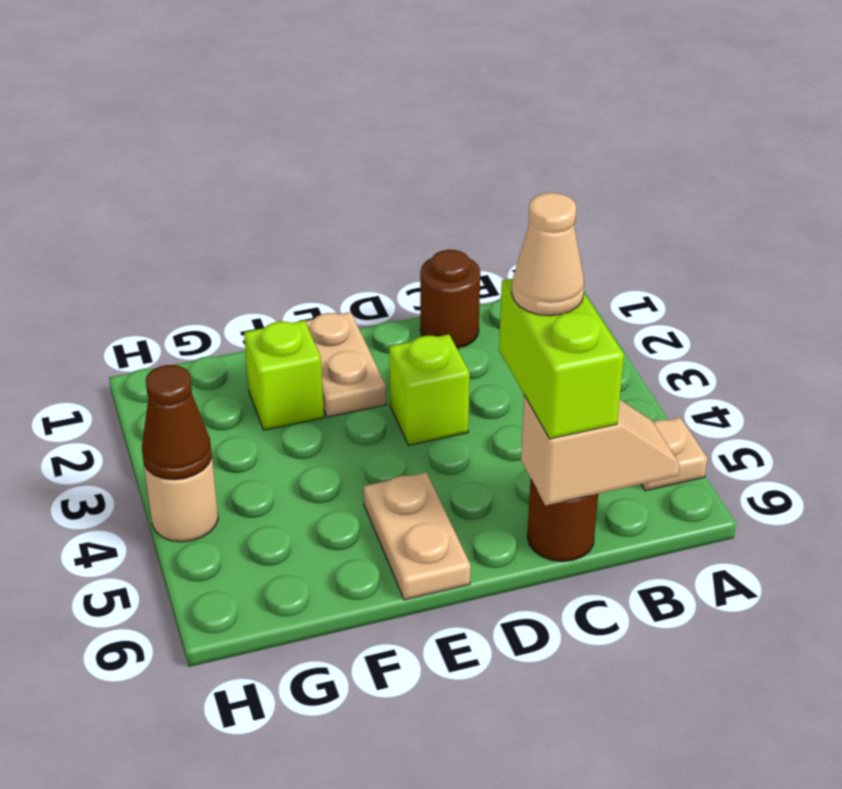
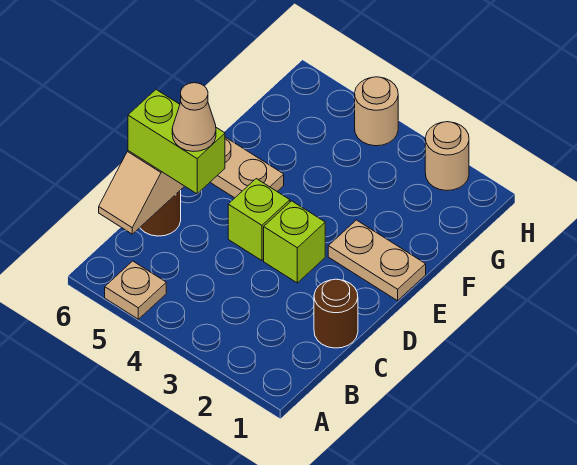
lime brick F2 level 1 -> lime brick D4 level 1
none -> tan round brick H2 level 1
brown cone H4 level 2 -> none

